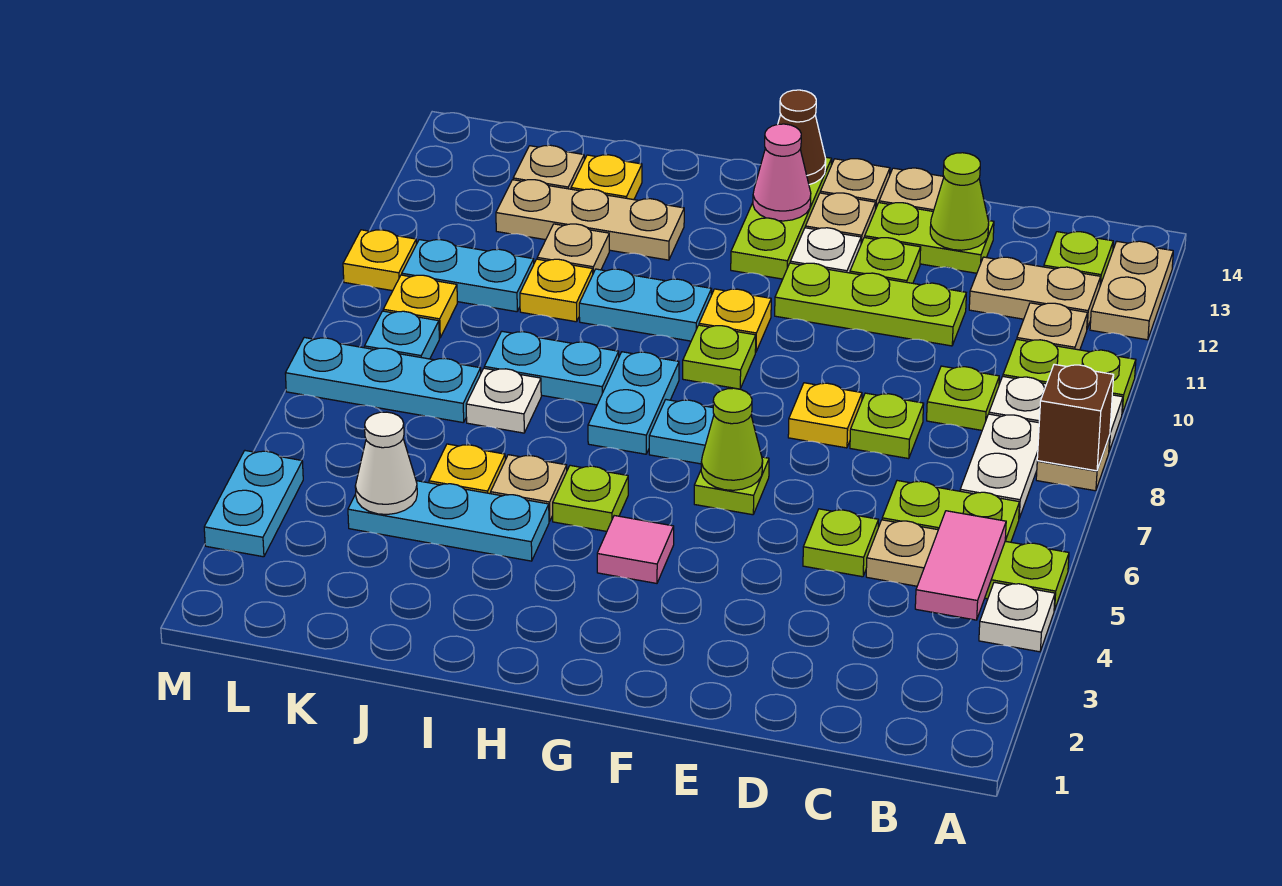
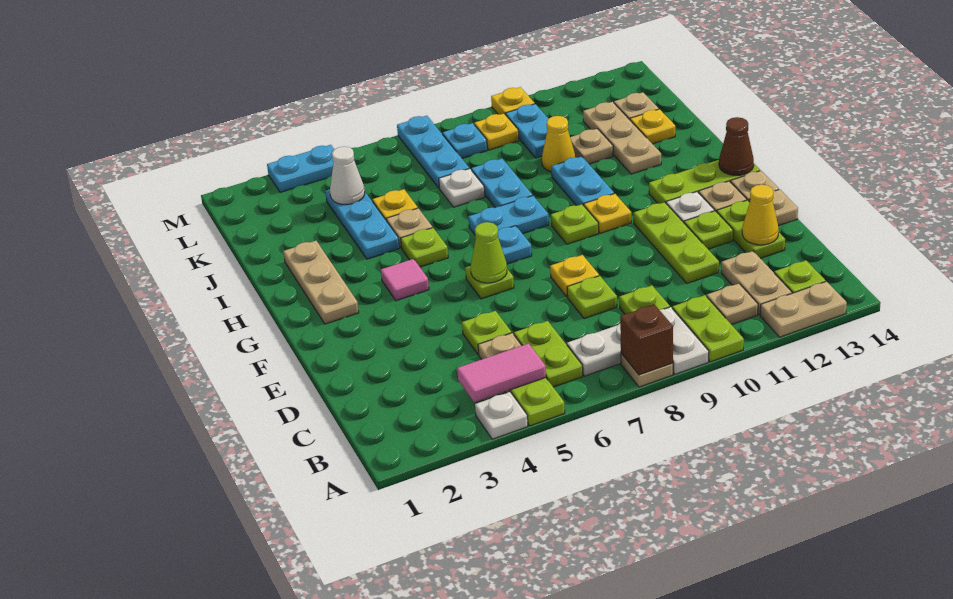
lime cone D13 level 2 -> yellow cone D13 level 2
none -> tan plate G2:I2 level 1
pink cone G13 level 2 -> none
yellow plate J10 level 1 -> yellow cone J10 level 1

